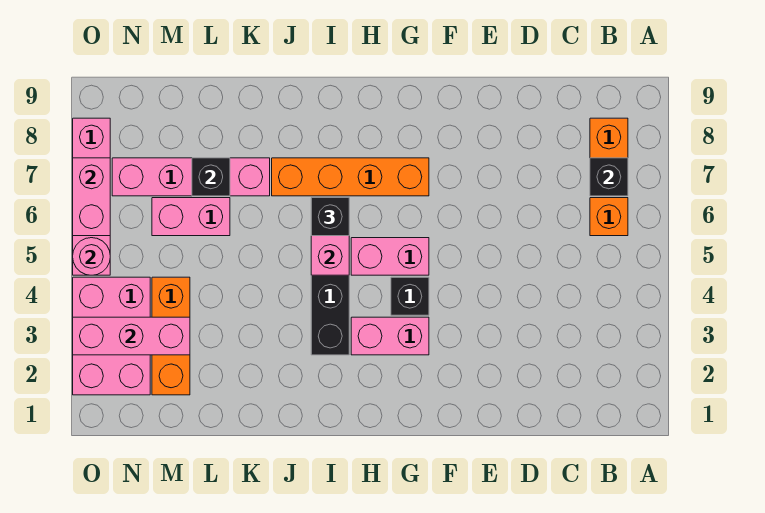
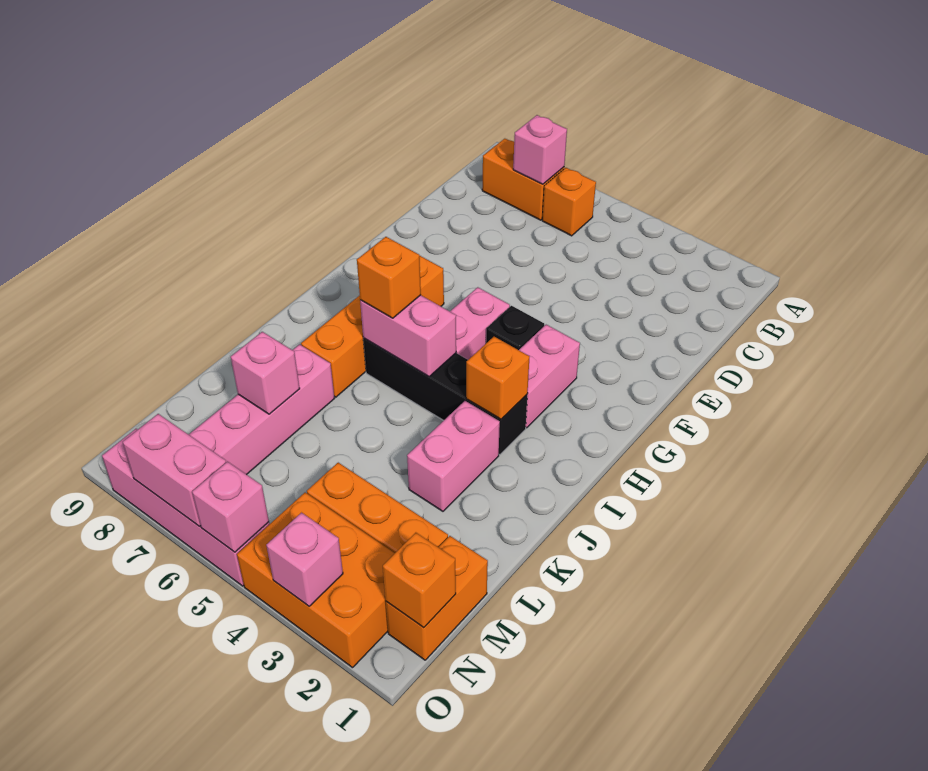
black brick B7 level 2 -> pink brick B7 level 2
none -> orange brick I3 level 2
black brick I6 level 3 -> orange brick I6 level 3
pink brick L6:M6 level 1 -> pink brick J3:K3 level 1
black brick L7 level 2 -> pink brick L7 level 2
none -> orange brick M1:N1 level 1
pink brick M3:O3 level 2 -> pink brick O3 level 2
none -> orange brick N1 level 2
pink brick N2:O4 level 1 -> orange brick N2:O4 level 1
pink round brick O5 level 2 -> pink brick O5 level 2

